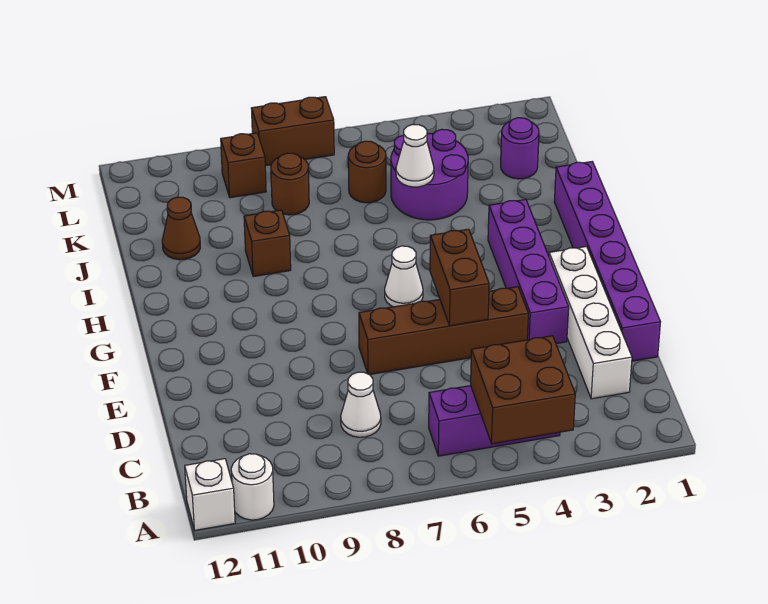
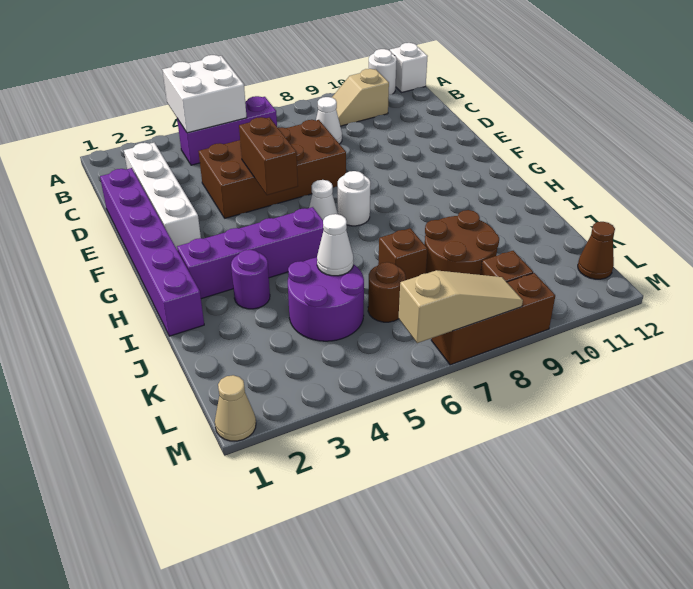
brown brick A4:B5 level 2 -> white brick A4:B5 level 2
none -> tan slope B9:B10 level 1 top 10
purple brick E3:H3 level 1 -> purple brick H2:H5 level 1
brown brick E4:E7 level 1 -> brown brick D4:E7 level 1
none -> white round brick G7 level 1
brown brick I9 level 1 -> brown brick J7 level 1
brown cone J11 level 1 -> brown cone L12 level 1
purple round brick K2 level 1 -> purple round brick I3 level 1
brown round brick K8 level 1 -> brown round brick J8:K9 level 1
none -> tan cone M1 level 1
none -> tan slope M6:M8 level 2 top 6
brown brick M7:M8 level 1 -> brown brick M7:M9 level 1

